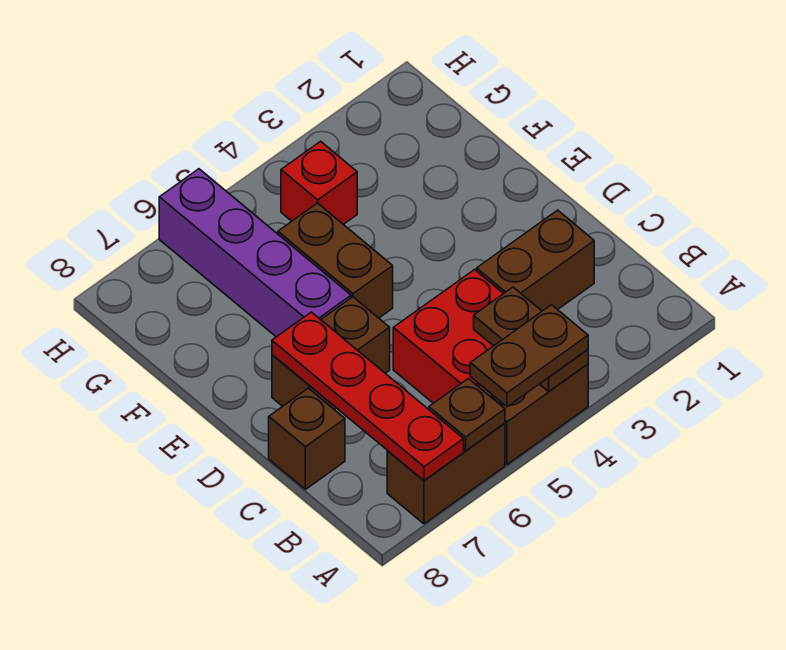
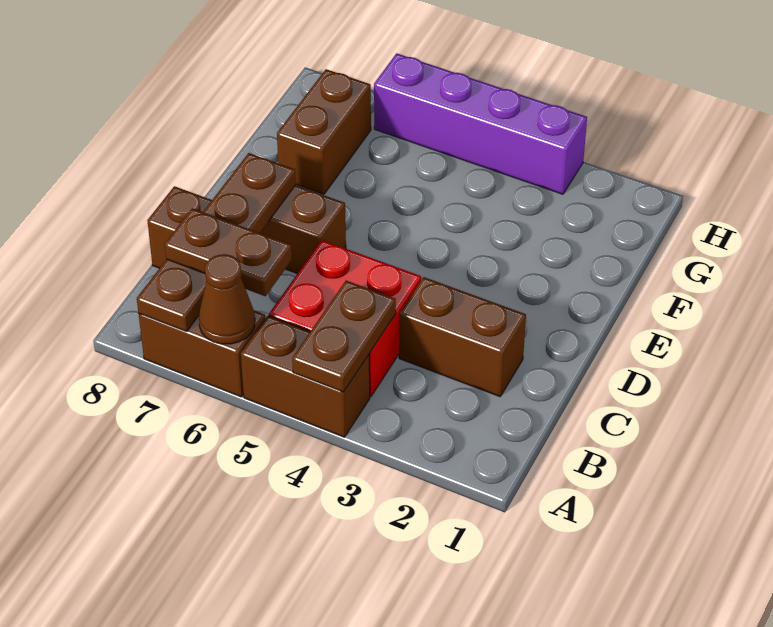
brown plate A4:A5 level 3 -> brown plate B6:B7 level 3
brown plate A6 level 2 -> brown cone A6 level 2
red plate A7:D7 level 2 -> brown plate A7:D7 level 2
brown brick E5:F5 level 1 -> brown brick F7:G7 level 1
purple brick E6:H6 level 1 -> purple brick H3:H6 level 1
red brick G4 level 1 -> none

